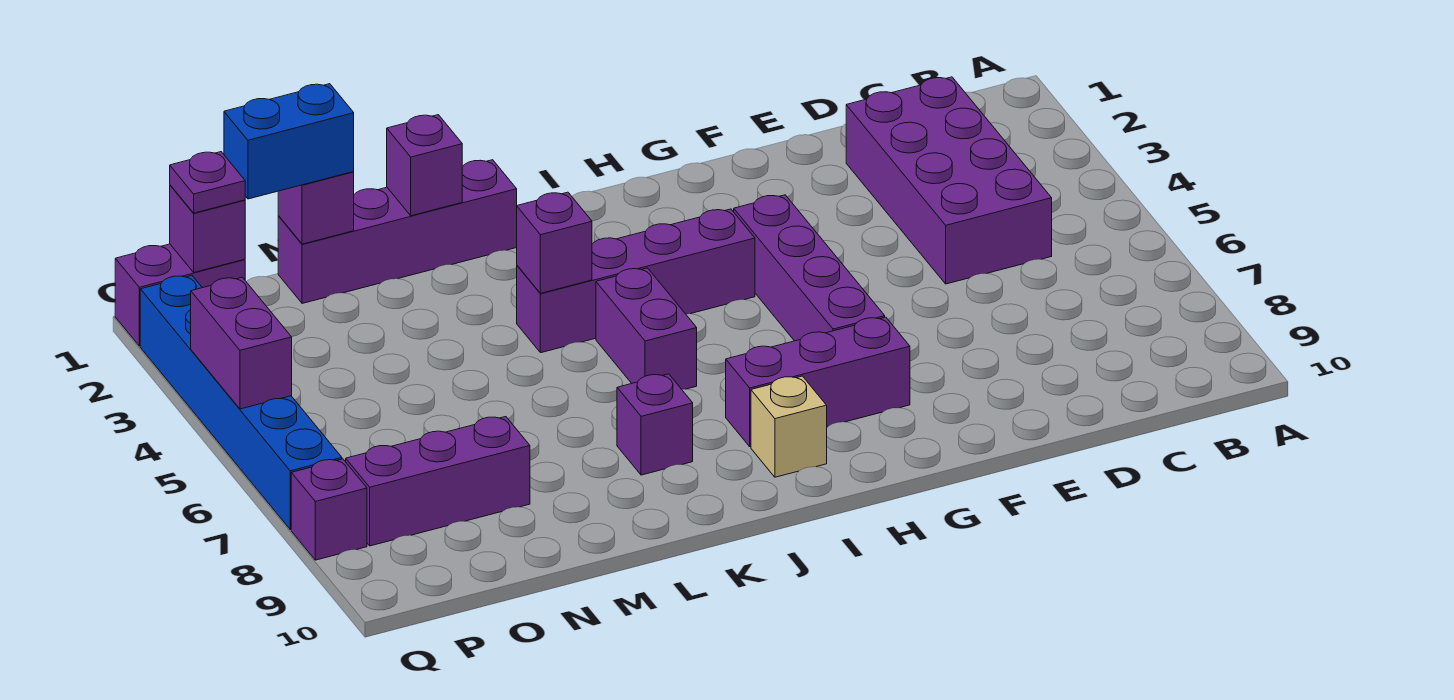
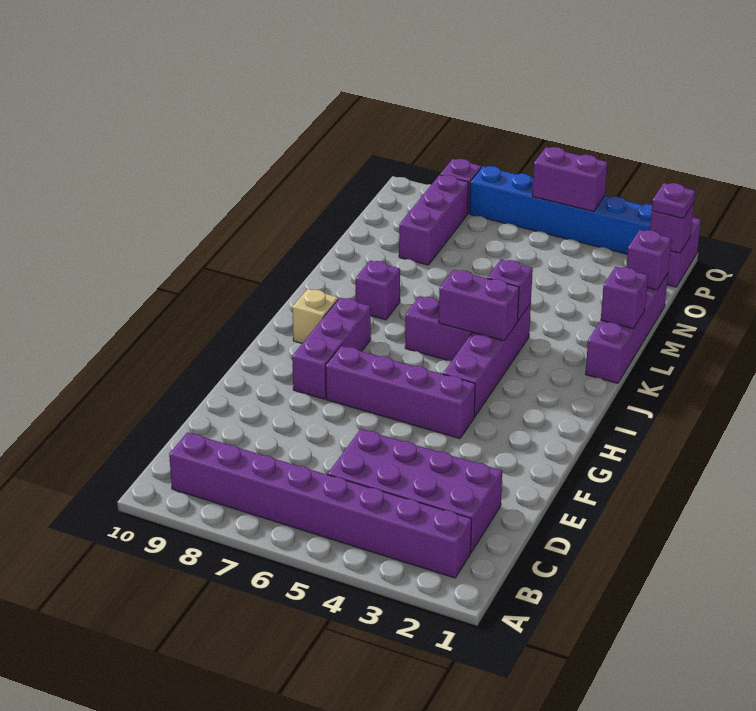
none -> purple brick B2:B9 level 1
none -> purple brick J4:J5 level 2
blue brick N1:O1 level 3 -> none

